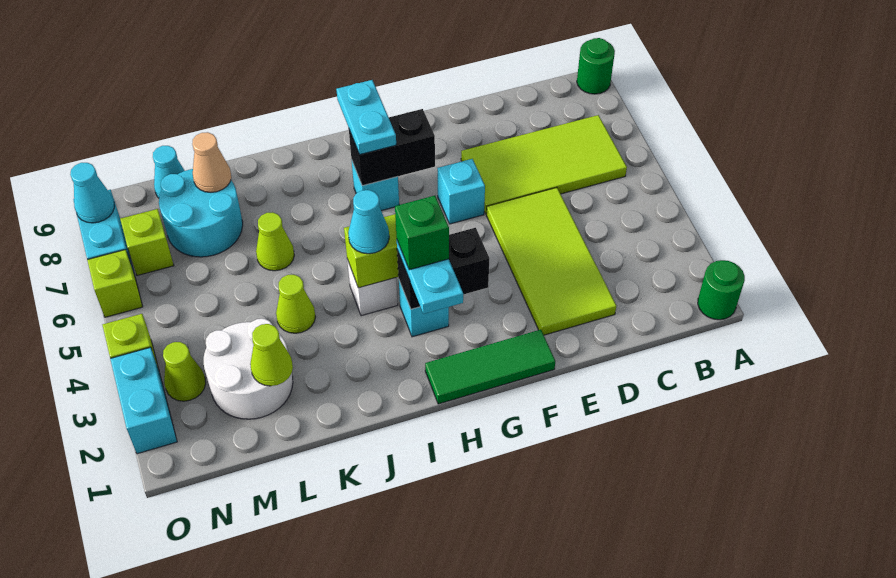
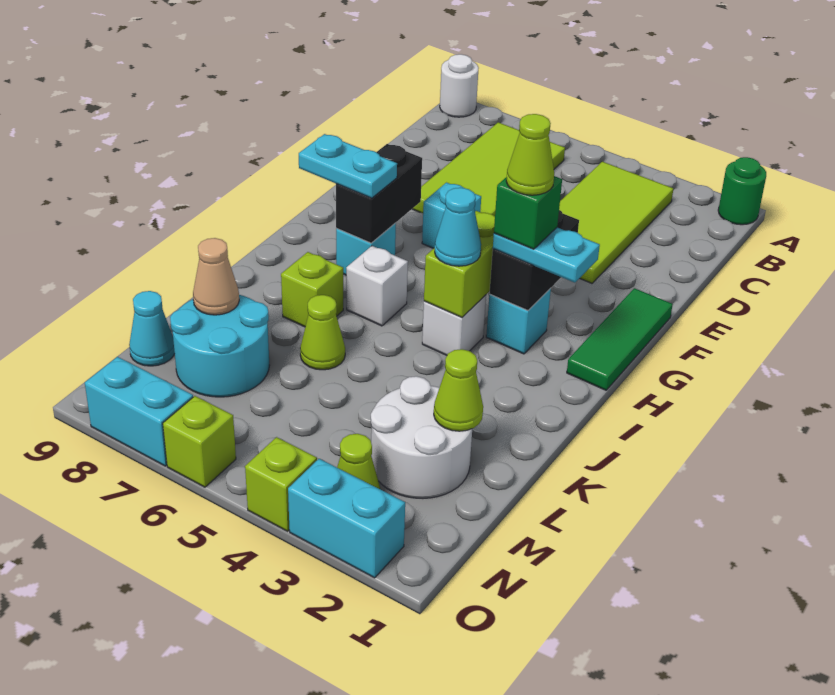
green round brick A9 level 1 -> white round brick A9 level 1
lime tile D2:E5 level 1 -> lime tile B3:E4 level 1
none -> white brick I6 level 1
lime cone K4 level 1 -> lime cone H3 level 5
lime brick N7 level 1 -> lime brick J7 level 1
cyan cone O8 level 2 -> none

